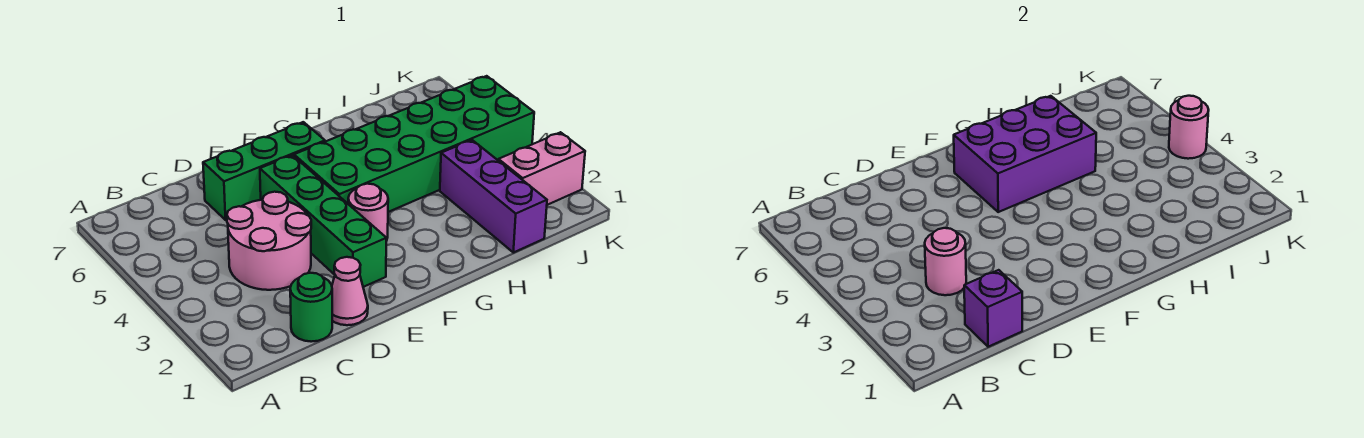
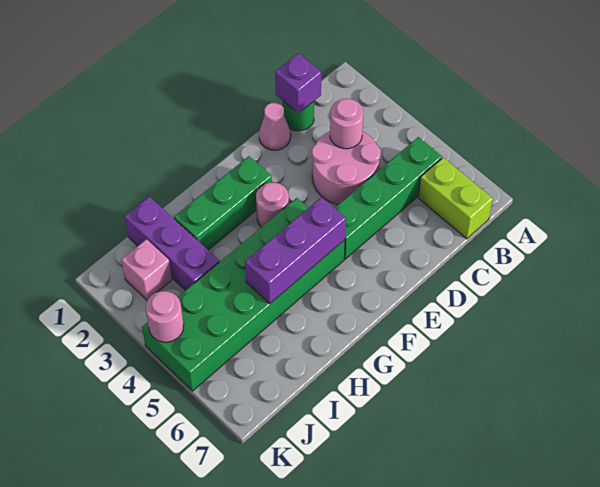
none -> lime brick B6:B7 level 1
green brick D6:F6 level 1 -> green brick F2:H2 level 1
green brick E2:E5 level 1 -> green brick B5:E5 level 1
purple brick F5:H6 level 2 -> purple brick F5:H5 level 2
pink brick J2:K2 level 1 -> pink brick J2 level 1

